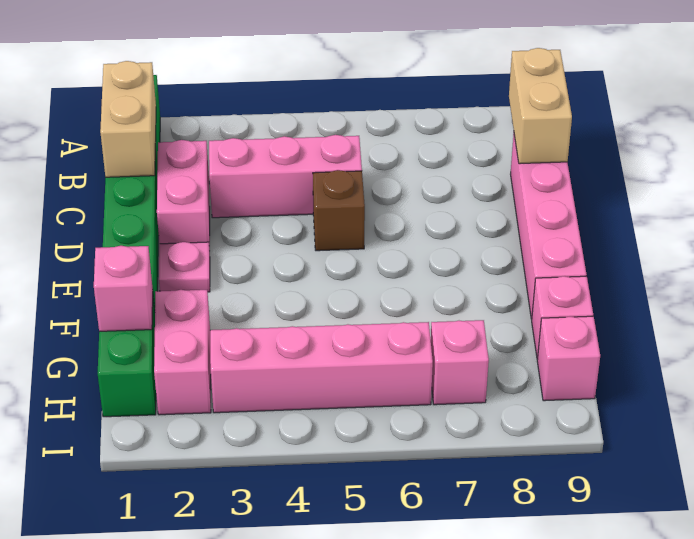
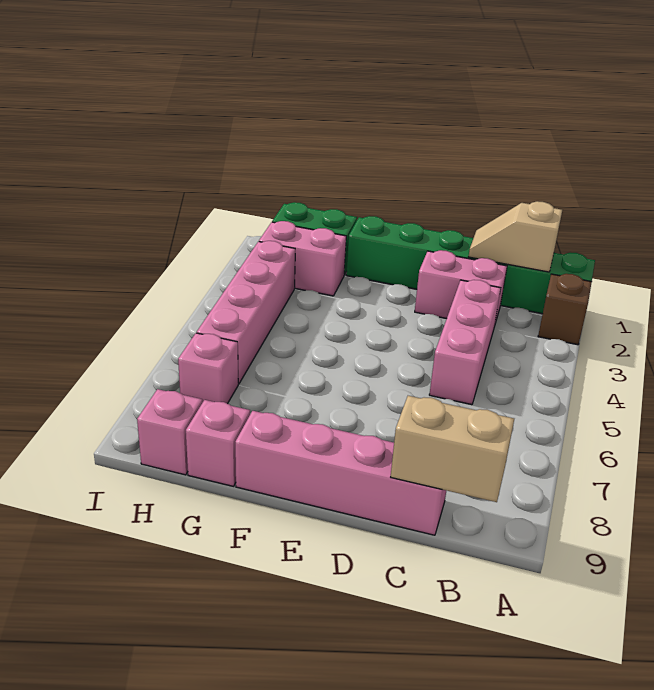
tan brick B1:C1 level 2 -> tan slope B1:C1 level 2 top B
brown brick D5 level 1 -> brown brick A2 level 1
pink plate E2 level 1 -> none
pink brick G1 level 2 -> none

